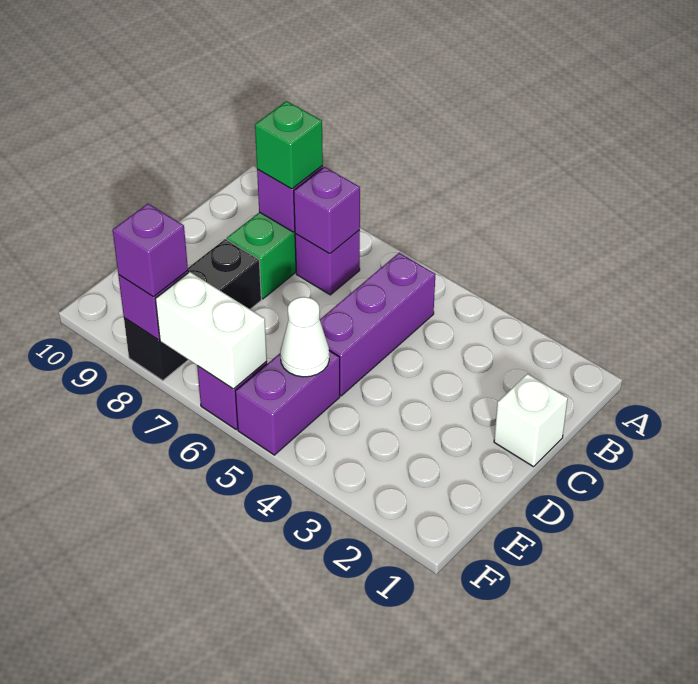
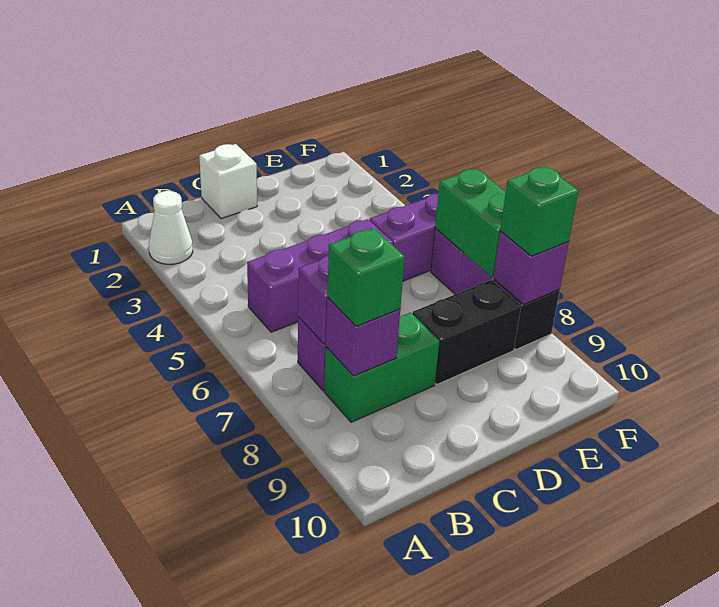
white cone E5 level 2 -> white cone A2 level 1
white brick F6:F7 level 2 -> green brick F6:F7 level 2
purple brick F8 level 3 -> green brick F8 level 3

